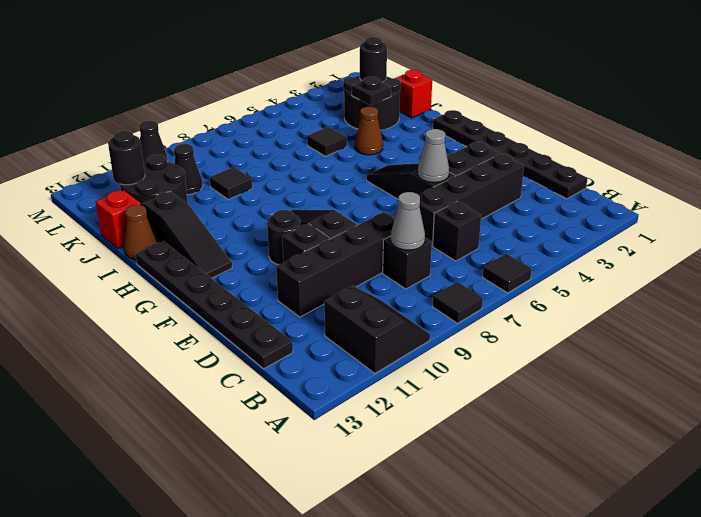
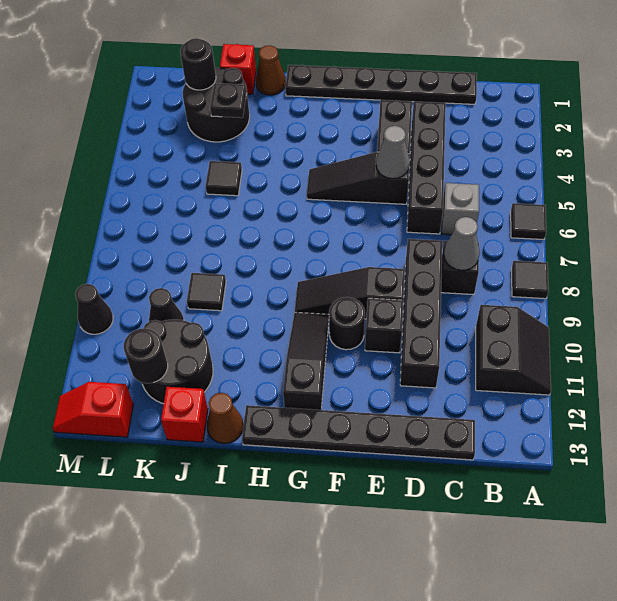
black slope A10:B11 level 1 top 11 -> black slope A10:B11 level 1 top B
black brick C6 level 1 -> grey brick C6 level 1
black slope G12:I12 level 1 top I -> black slope G10:G12 level 1 top 12
brown cone I4 level 1 -> brown cone I1 level 1
none -> red slope L13:M13 level 1 top L

